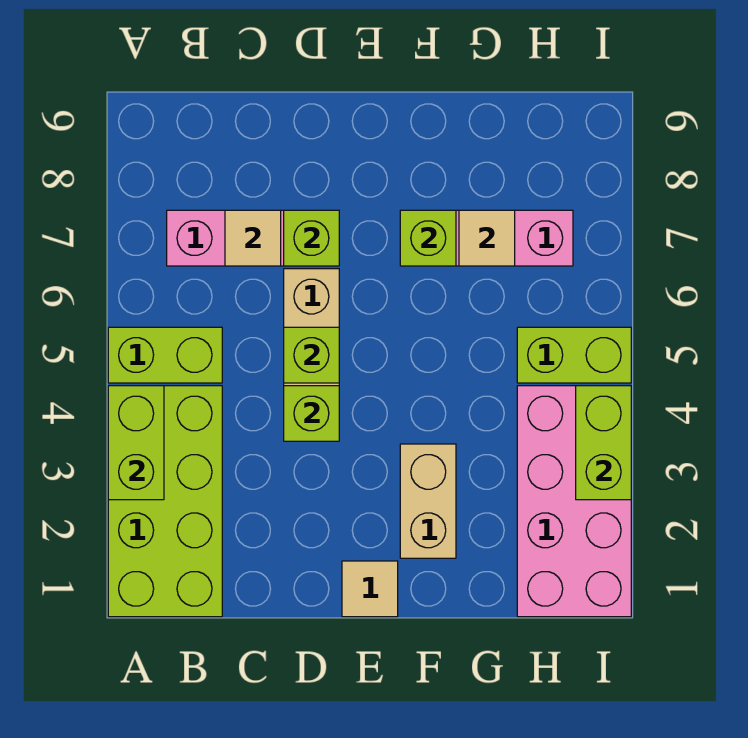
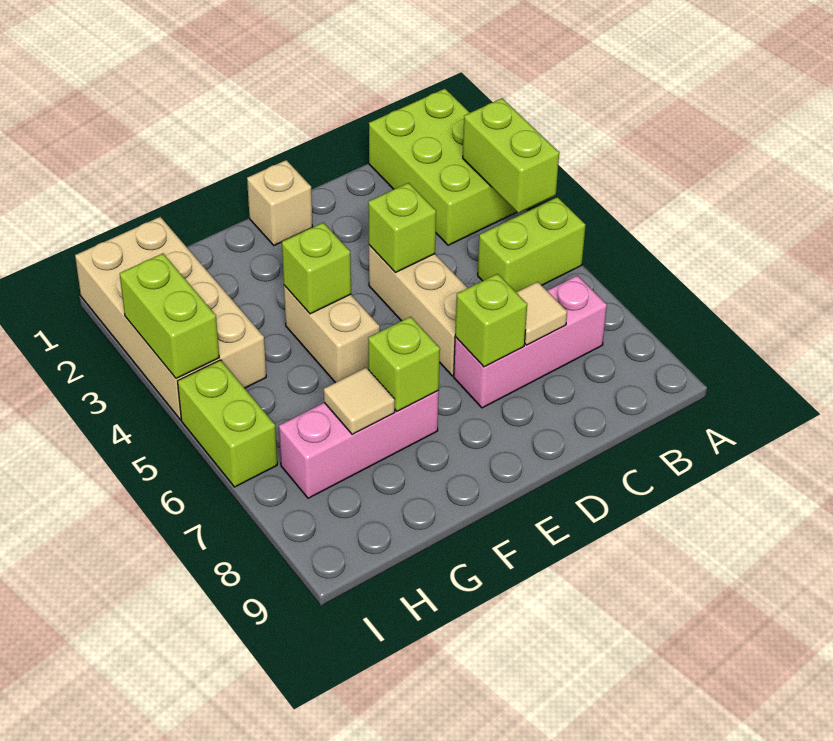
lime brick A1:B4 level 1 -> lime brick A1:B3 level 1
lime brick D5 level 2 -> lime brick F4 level 2
tan tile E1 level 1 -> tan brick E1 level 1
tan brick F2:F3 level 1 -> tan brick F4:F5 level 1
pink brick H1:I4 level 1 -> tan brick H1:I4 level 1
lime brick H5:I5 level 1 -> lime brick I5:I6 level 1

